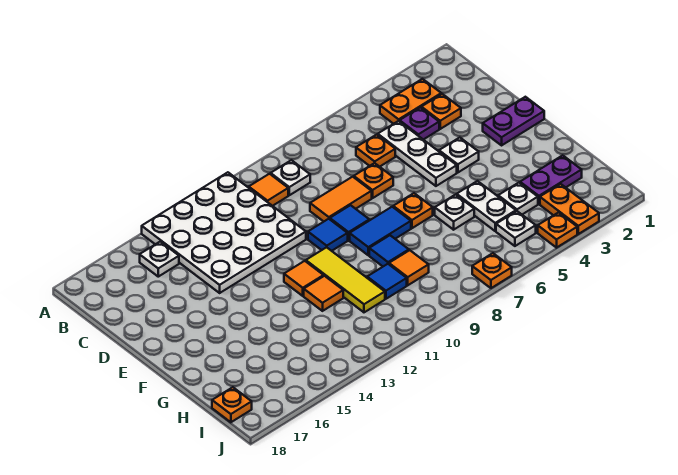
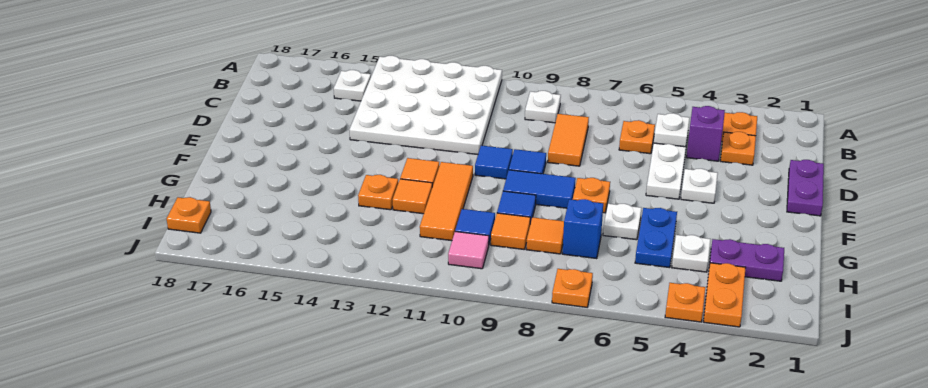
orange tile B10 level 1 -> orange tile H8 level 1
purple plate C4 level 1 -> purple brick C4 level 1
orange plate D7 level 1 -> orange plate G13 level 1
orange tile D8:D9 level 1 -> orange tile C8:D8 level 1
purple plate E1:E2 level 1 -> purple plate D1:E1 level 1
yellow tile F11:H11 level 1 -> orange tile F11:H11 level 1
white plate G5:H5 level 1 -> blue plate G5:H5 level 1
none -> blue brick H7 level 1
white plate I5 level 1 -> white plate C5 level 2
none -> pink tile I10 level 1

